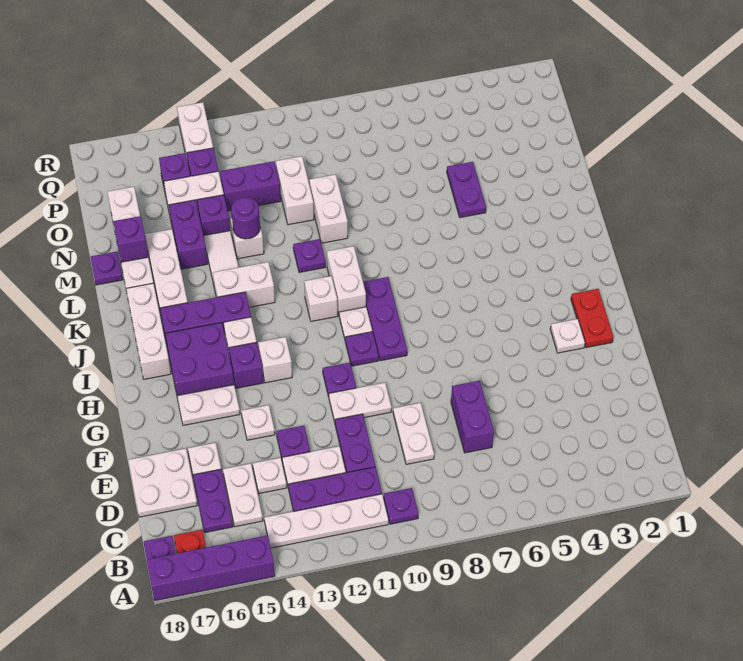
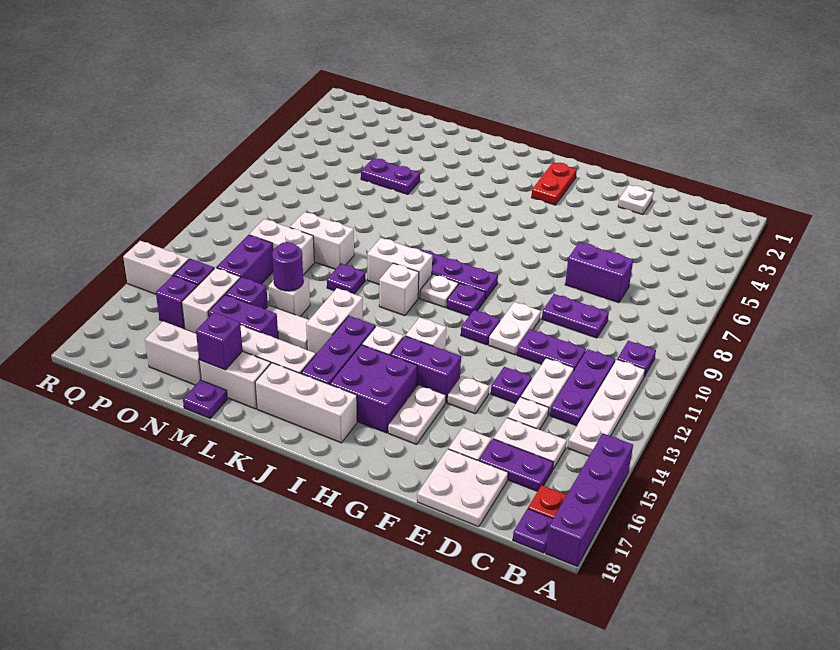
white plate D9:E9 level 1 -> purple plate D9:E9 level 1
red plate G2:H2 level 1 -> red plate H2:H3 level 1
white plate G3 level 1 -> white plate E2 level 1
purple brick H14 level 1 -> purple brick G14:H14 level 1

